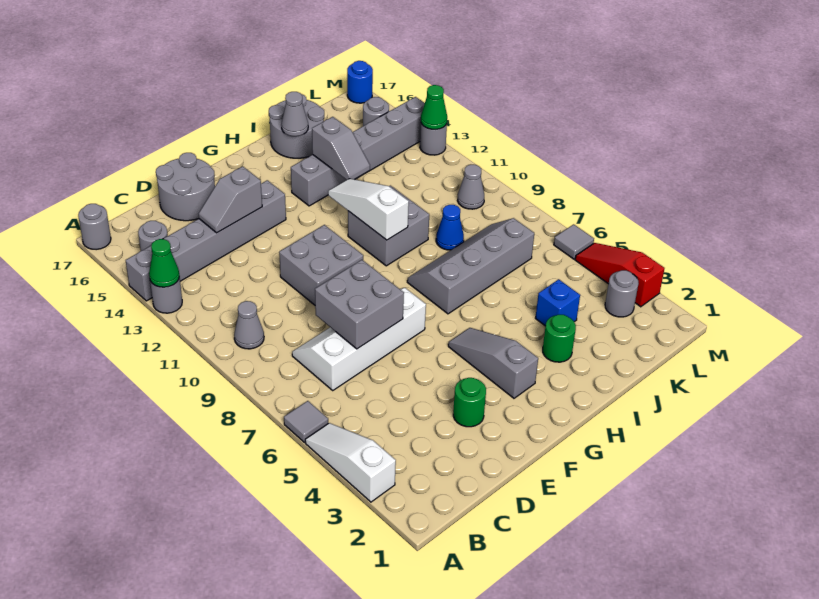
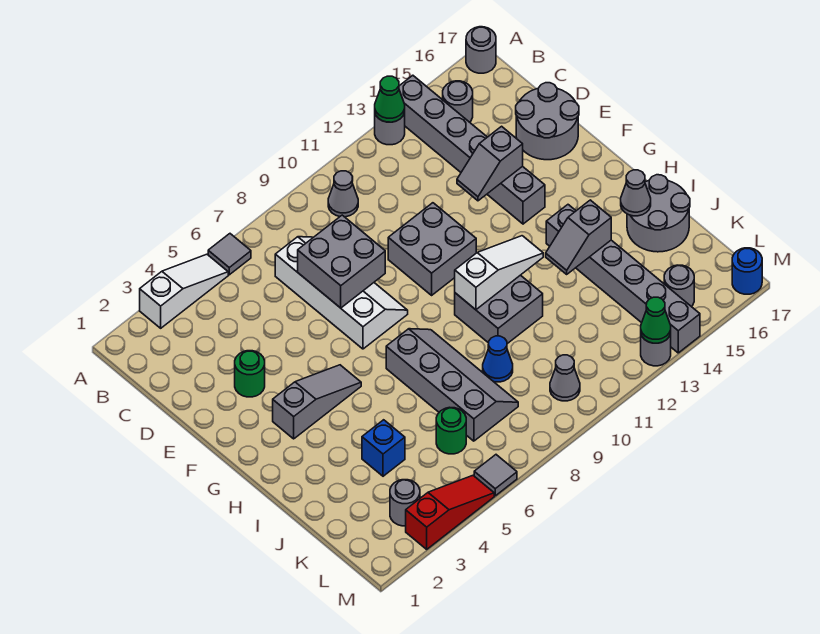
grey slope D14:E14 level 2 top E -> grey slope E13:E14 level 2 top 14
green round brick I3 level 1 -> green round brick K6 level 1

